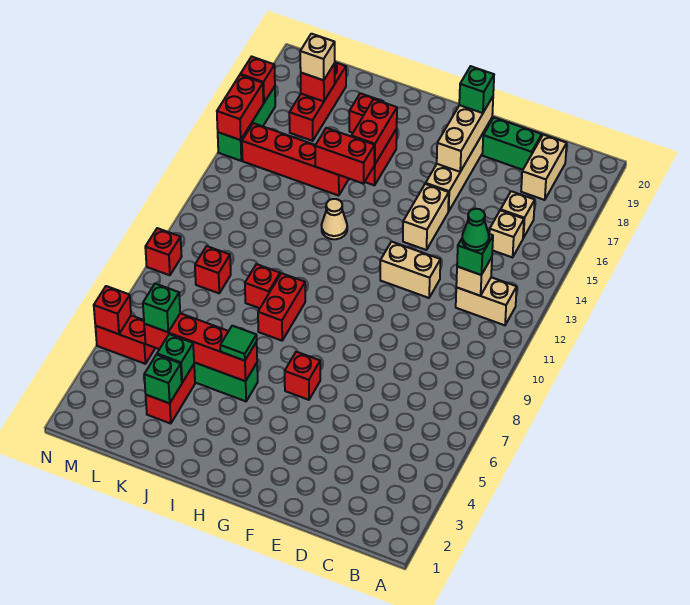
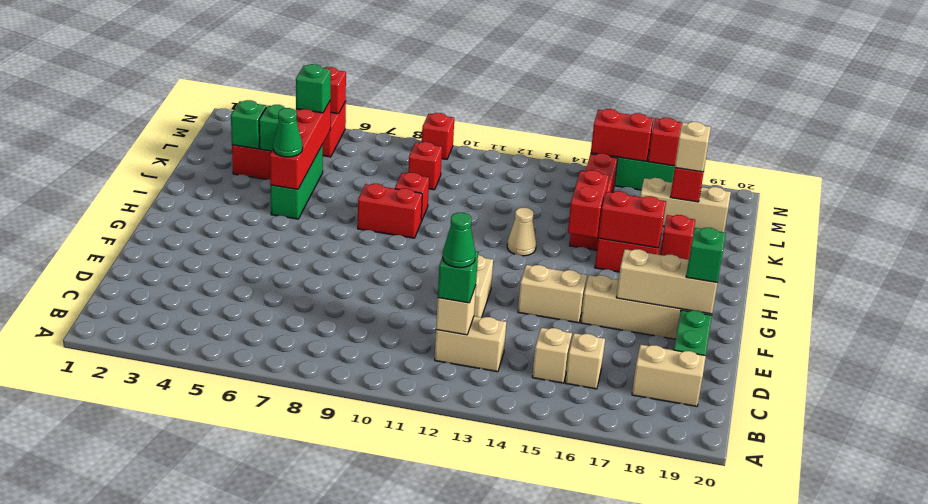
tan brick B12:C12 level 1 -> tan brick C12:C13 level 1
red brick G6 level 1 -> none
green tile I5 level 3 -> green cone I5 level 3
red brick L17:L19 level 1 -> tan brick L17:L19 level 1

